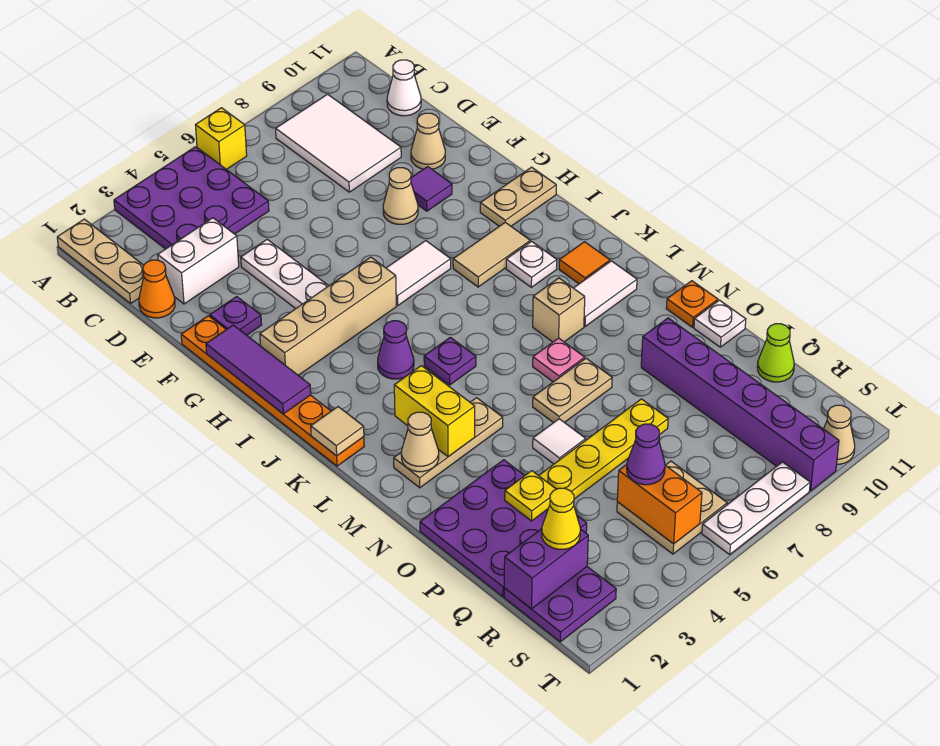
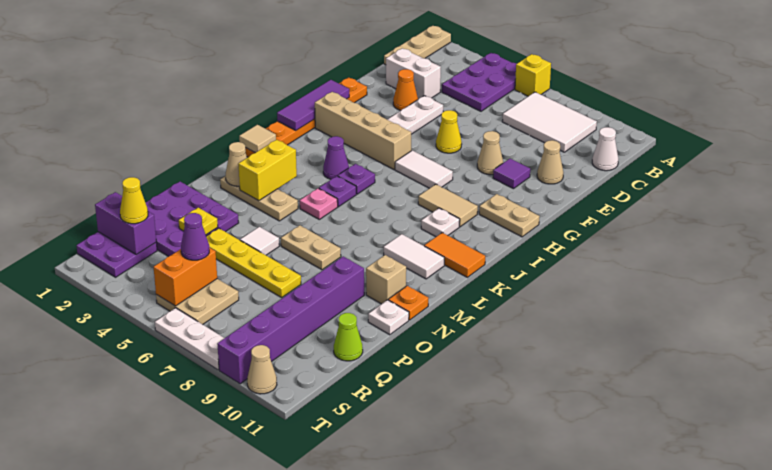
purple plate A3:C5 level 1 -> purple plate A4:C5 level 1
white tile B8:D9 level 1 -> white tile B7:C9 level 1
orange cone D1 level 1 -> orange cone E3 level 1
purple plate F2 level 1 -> purple plate J5 level 1
none -> yellow cone F6 level 1
orange tile K10 level 1 -> orange tile K10:K11 level 1
tan brick L8 level 1 -> tan brick N10 level 1
pink plate M7 level 1 -> pink plate L5 level 1

